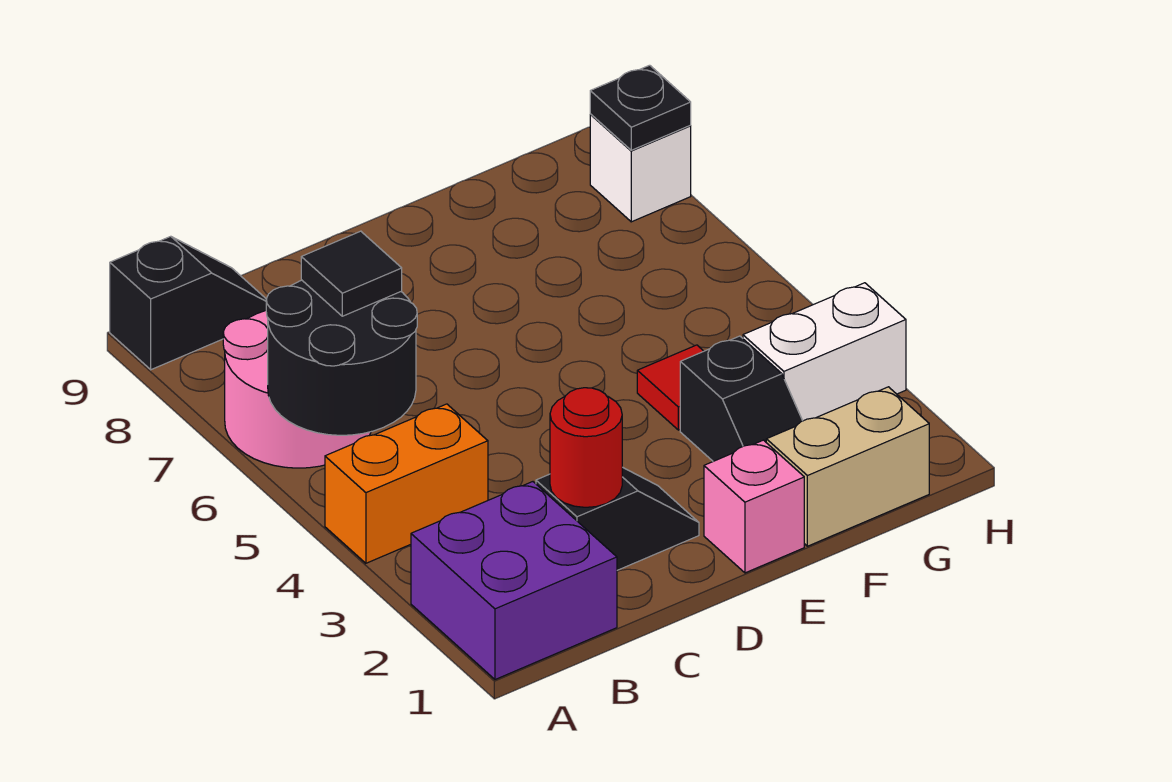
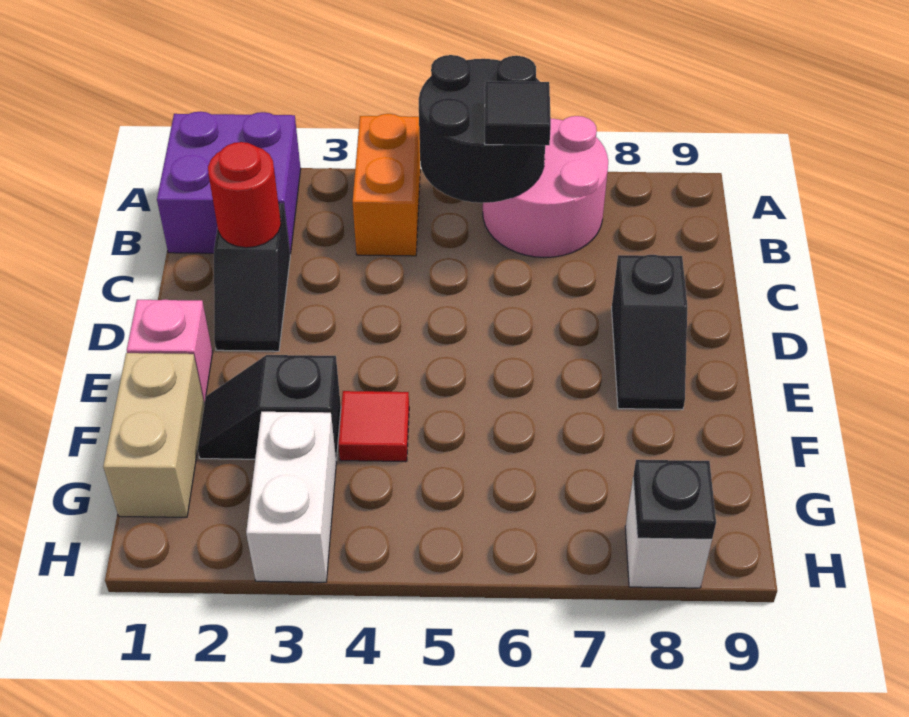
black slope A9:B9 level 1 top A -> black slope D8:E8 level 1 top D

